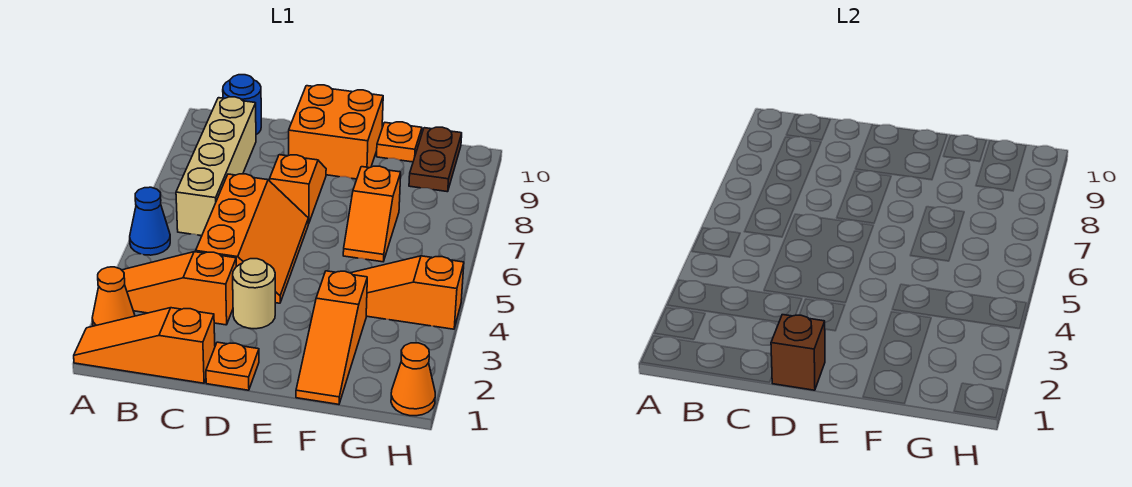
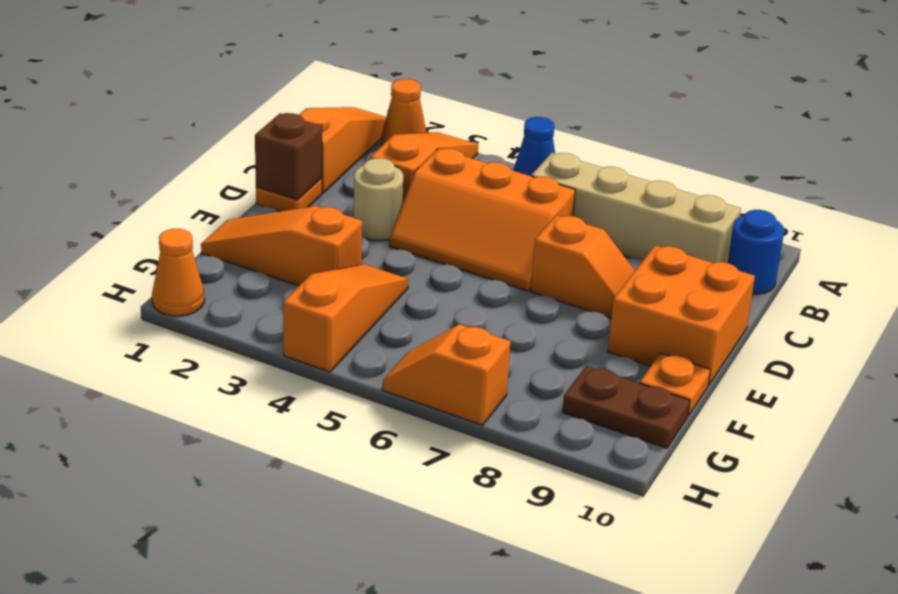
orange slope F6:F7 level 1 top 7 -> orange slope H6:H7 level 1 top 7

